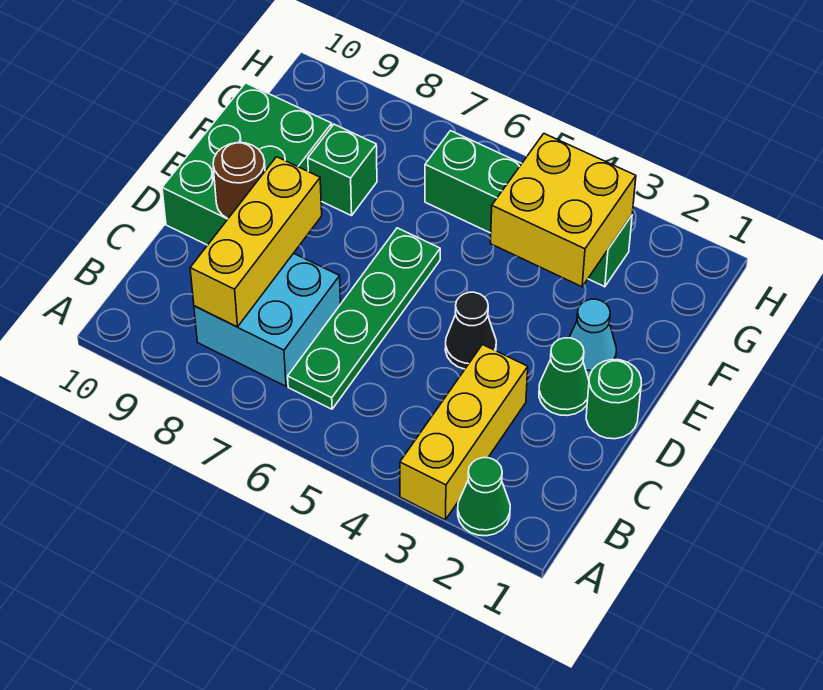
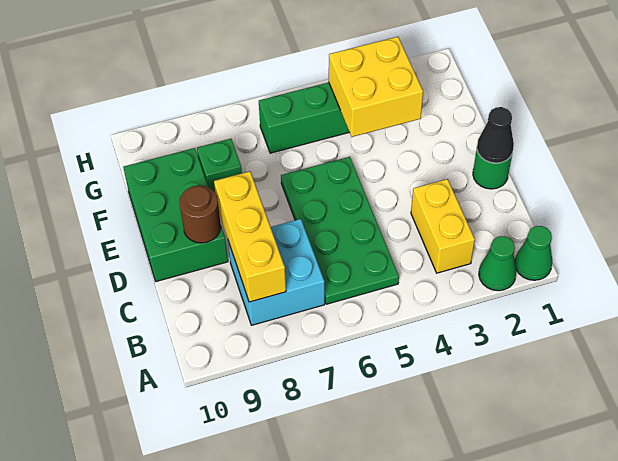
yellow brick A3:C3 level 1 -> yellow brick B3:C3 level 1
green plate B6:E6 level 1 -> green plate B5:E6 level 1
green cone D2 level 1 -> green cone A1 level 1
black cone D4 level 1 -> black cone D1 level 2
cyan cone E2 level 1 -> none

